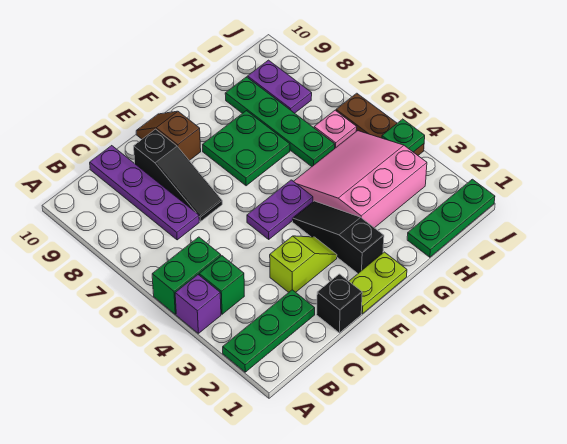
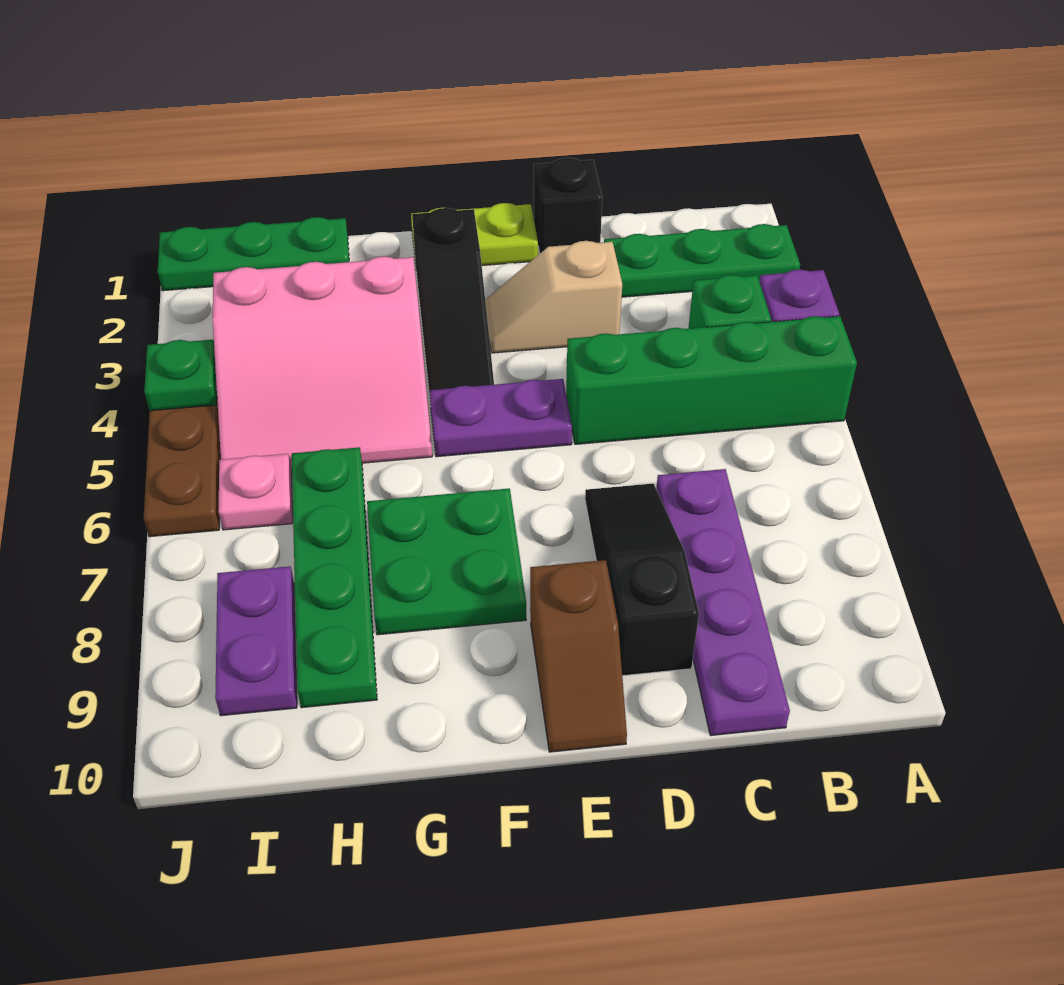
green brick A5:B5 level 1 -> green brick A5:D5 level 1
lime slope D3:E3 level 1 top D -> tan slope D3:E3 level 1 top D

